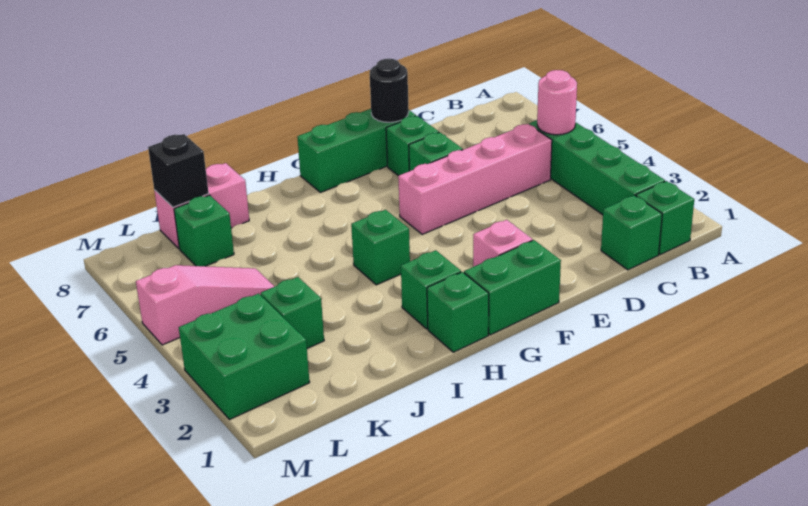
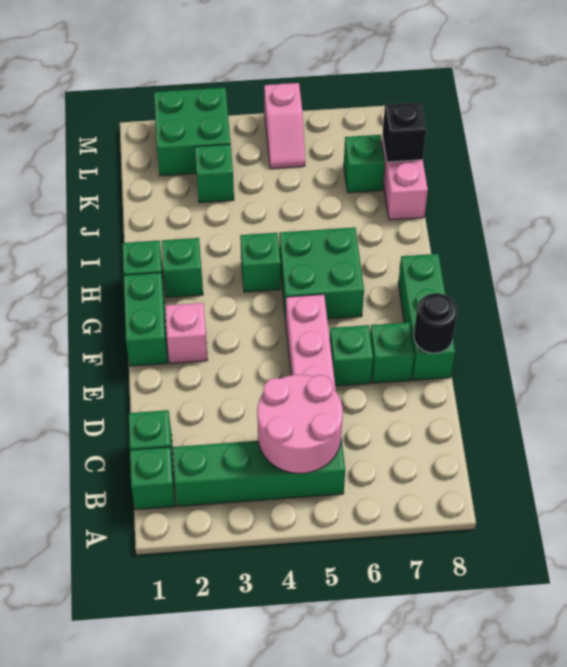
pink round brick B5 level 2 -> pink round brick B4:C5 level 2
none -> green brick G5:H6 level 1
pink slope K5:M5 level 1 top M -> pink slope L5:M5 level 1 top M

